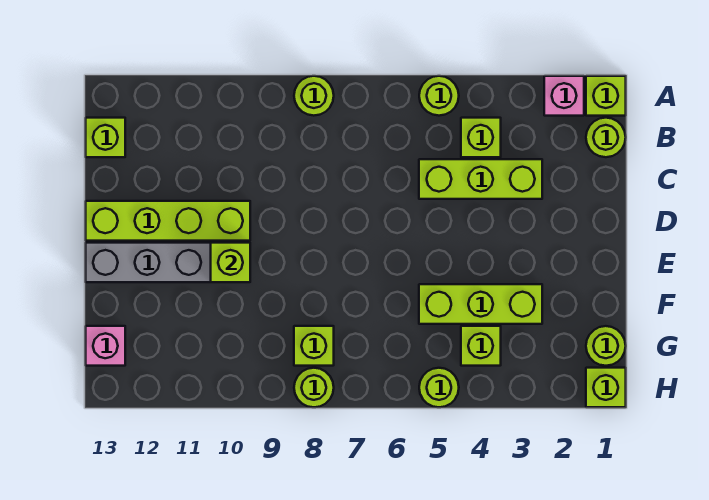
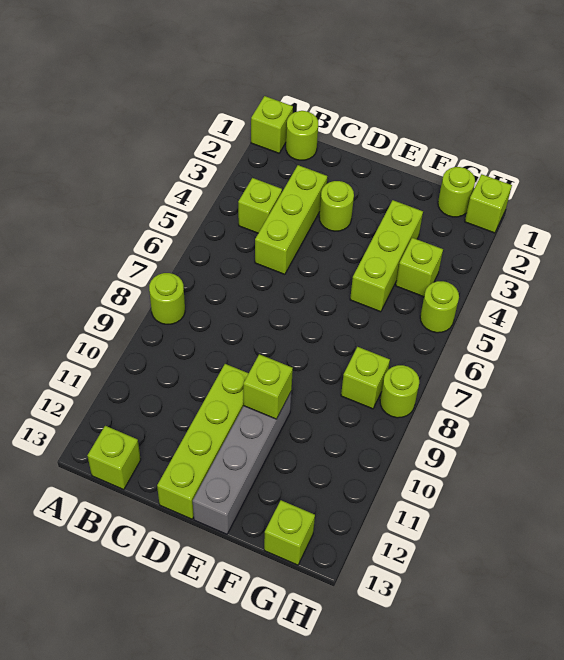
pink brick A2 level 1 -> none
lime round brick A5 level 1 -> lime round brick D3 level 1
pink brick G13 level 1 -> lime brick G13 level 1

